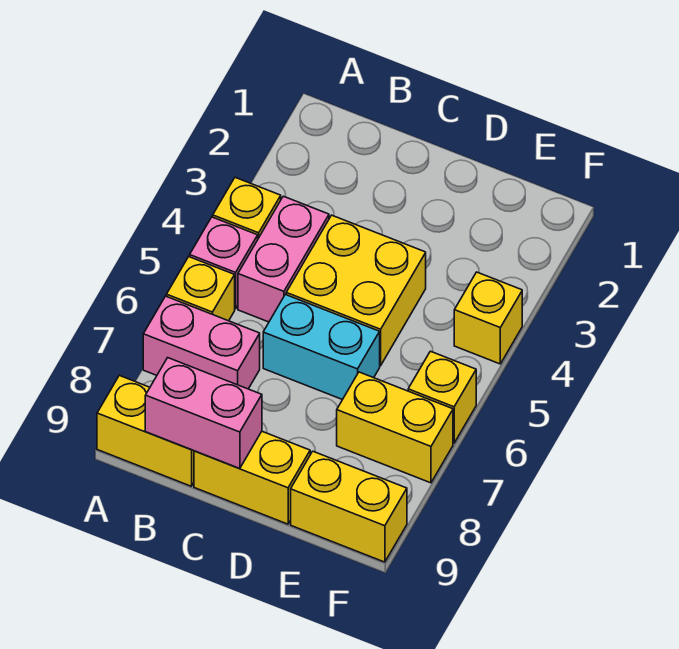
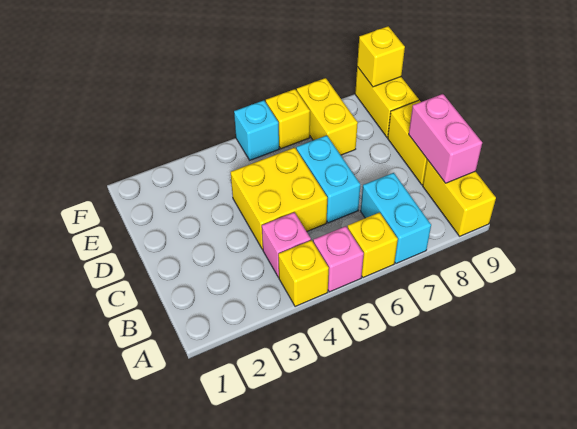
pink brick A7:B7 level 1 -> cyan brick A7:B7 level 1
pink brick B4:B5 level 1 -> pink brick B4 level 1
yellow brick F4 level 1 -> yellow brick F9 level 2
none -> cyan brick F5 level 1

